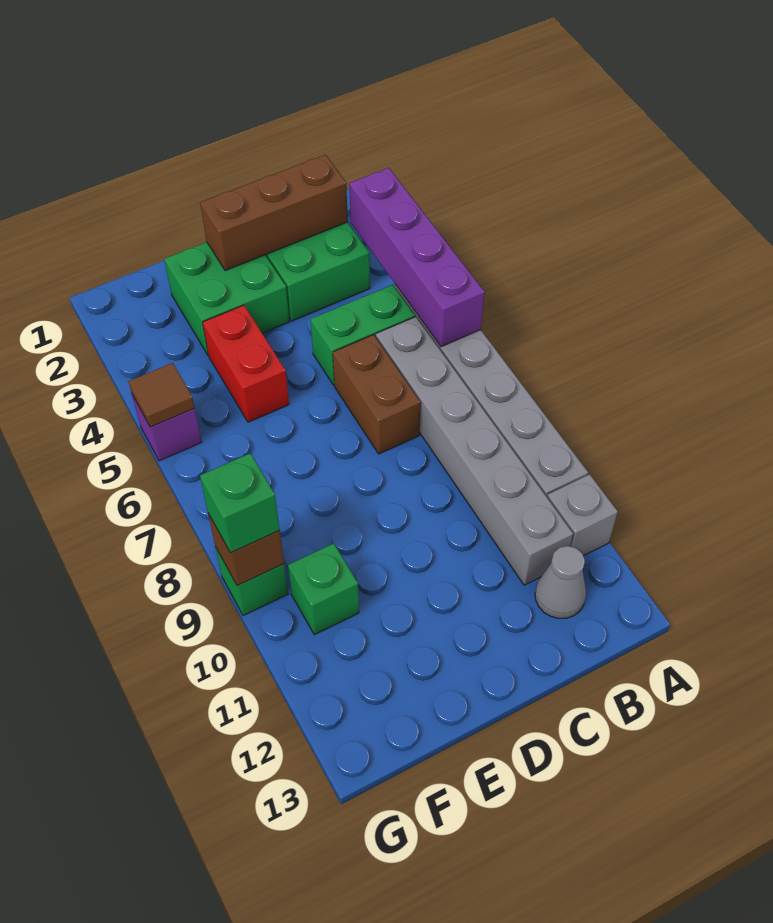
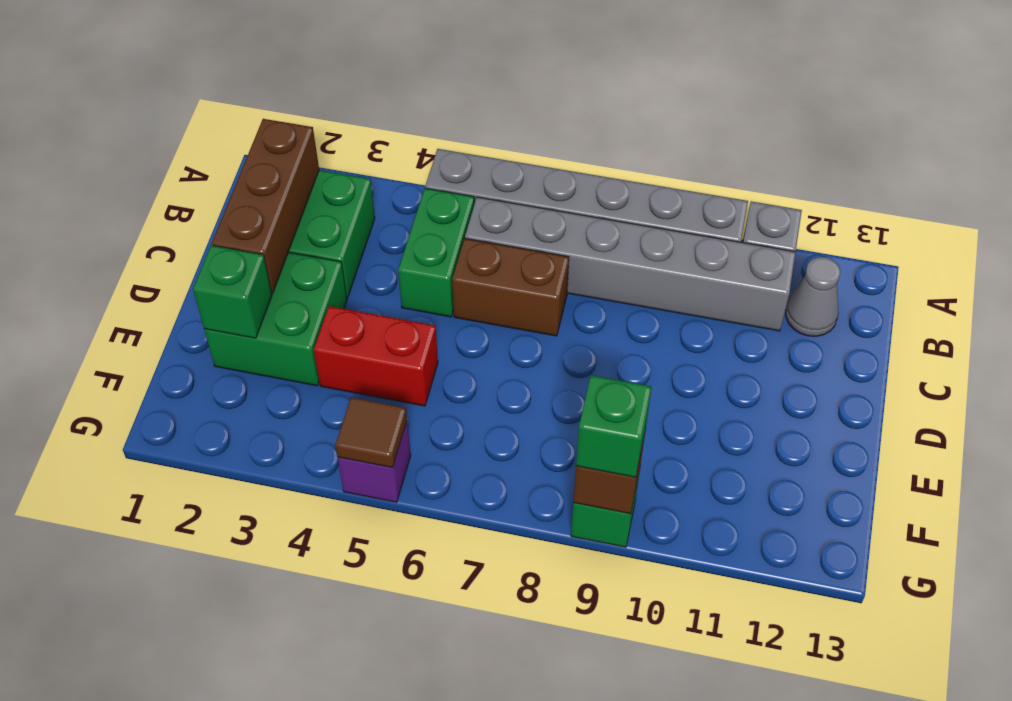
purple brick A3:A6 level 2 -> none
green brick F10 level 1 -> green brick E2 level 2

